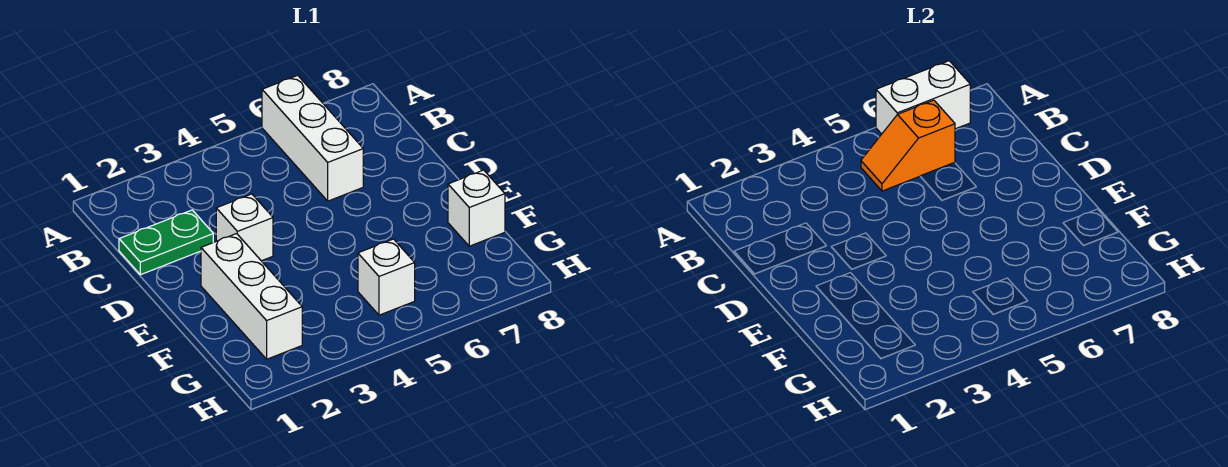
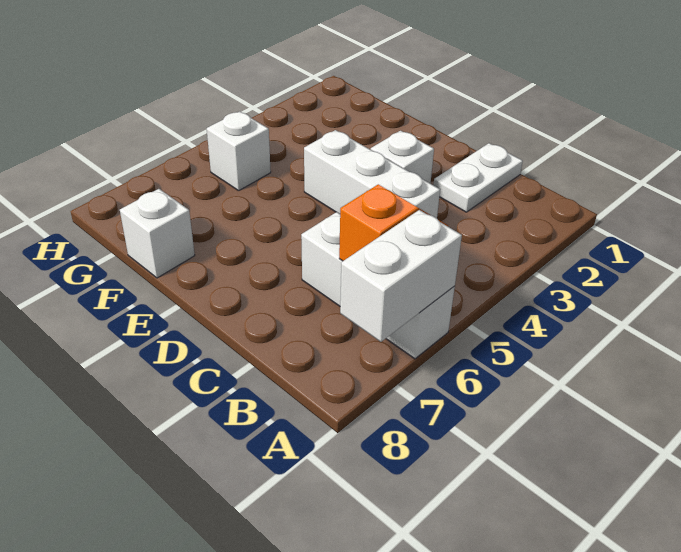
green plate C1:C2 level 1 -> white plate C1:C2 level 1
white brick E2:G2 level 1 -> white brick C4:E4 level 1

